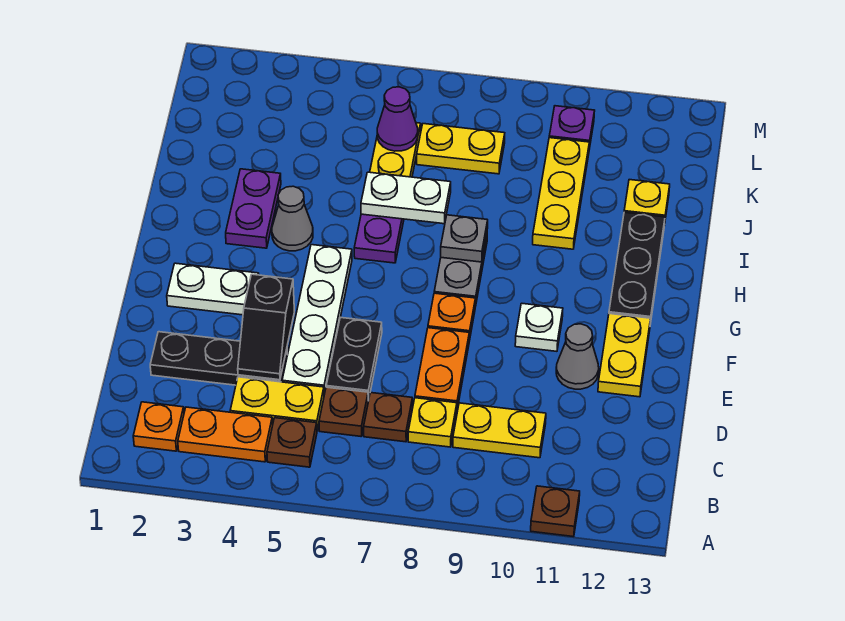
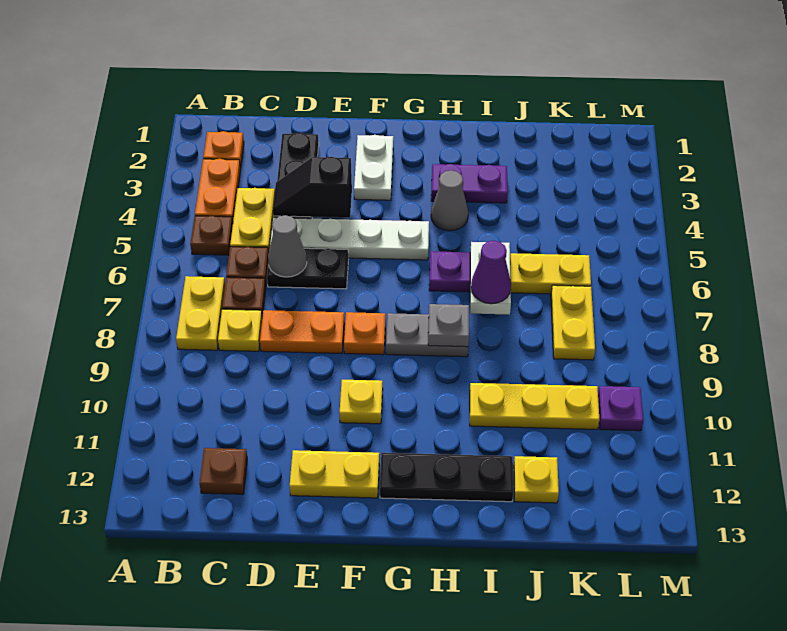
brown plate A11 level 1 -> brown plate C12 level 1
yellow plate C9:C10 level 1 -> yellow plate B7:B8 level 1
grey cone E11 level 1 -> grey cone D6 level 2
white plate F10 level 1 -> yellow plate F10 level 1
purple cone K6 level 2 -> purple cone I7 level 3

